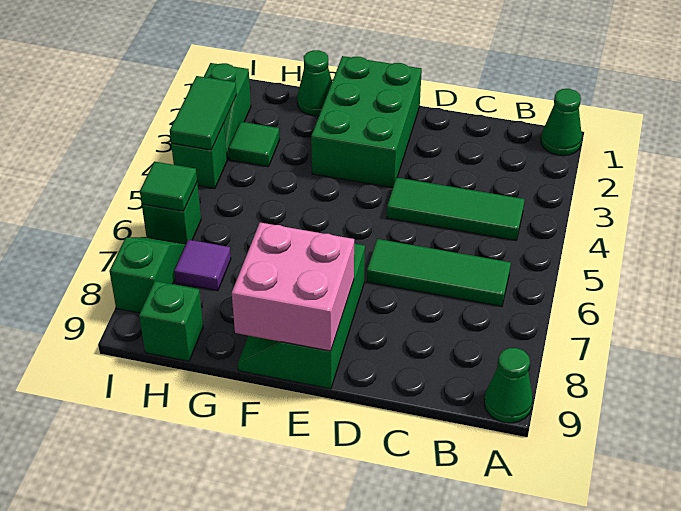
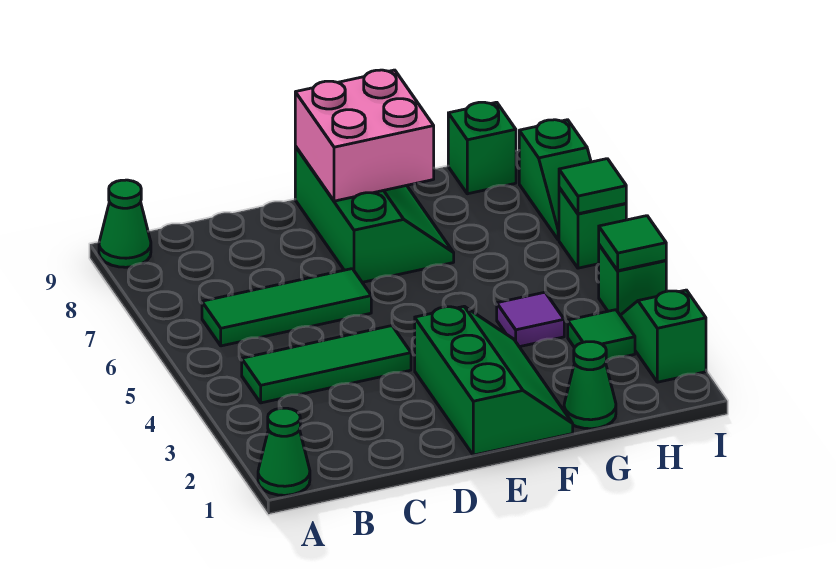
green brick E1:F3 level 1 -> green slope E1:F3 level 1 top E
purple tile H7 level 1 -> purple tile G4 level 1
green tile I3:I4 level 2 -> green tile I4 level 2

